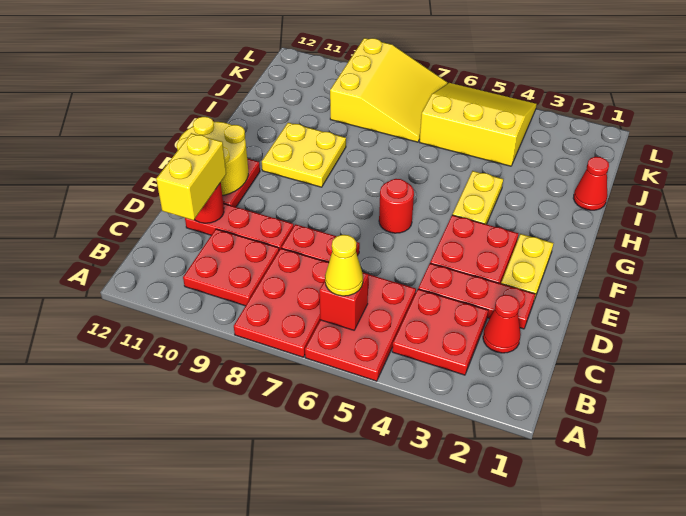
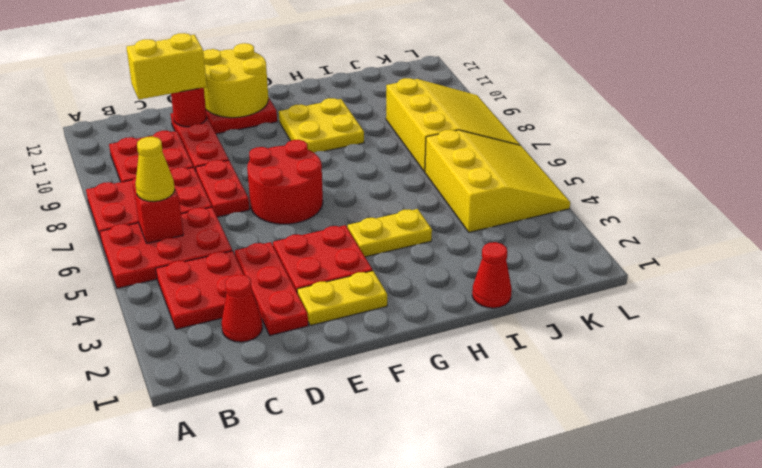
red round brick F6 level 1 -> red round brick E6:F7 level 1
yellow slope J7:L9 level 1 top 9 -> yellow slope J7:L9 level 1 top J

